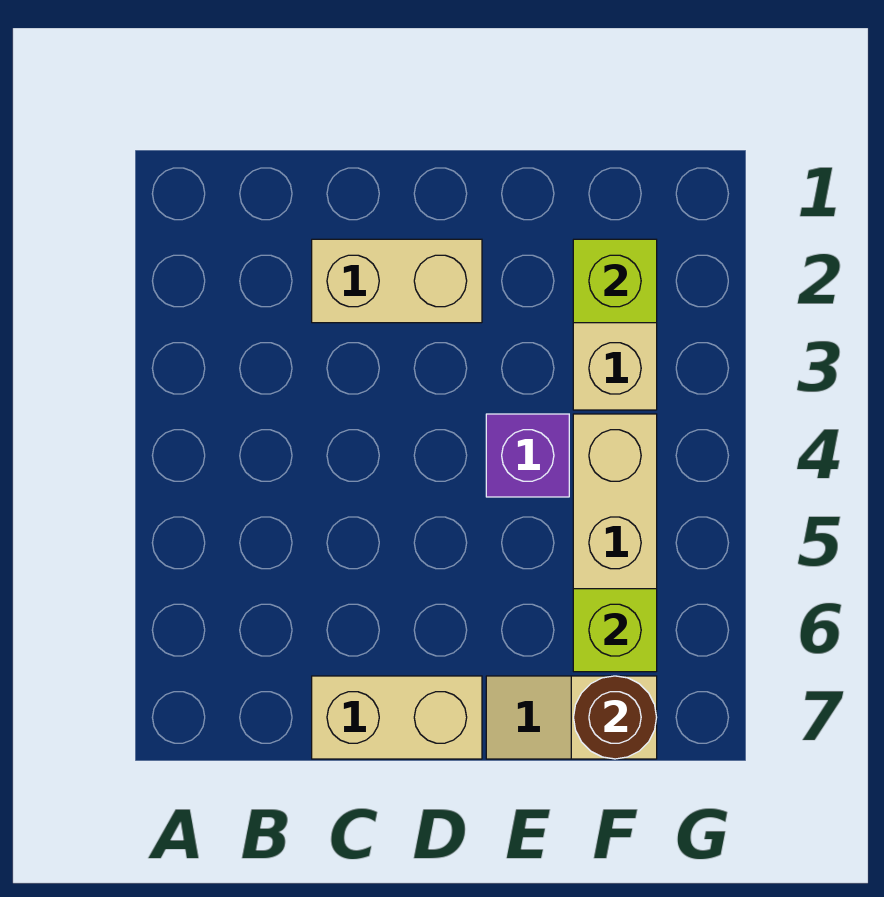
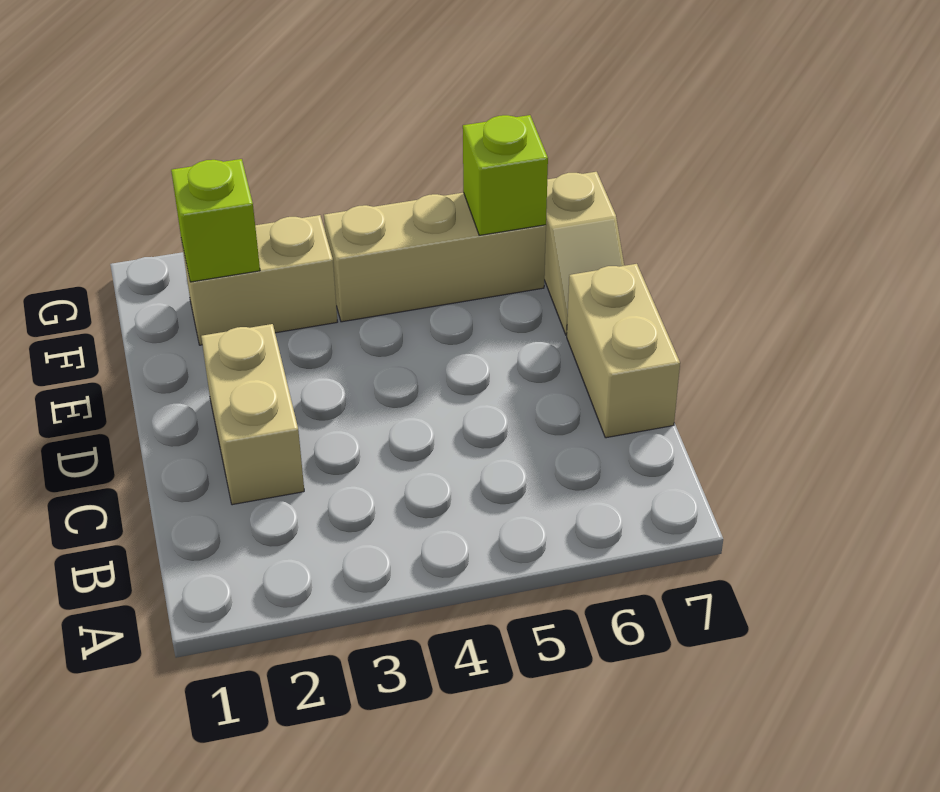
purple brick E4 level 1 -> none
brown round brick F7 level 2 -> none

